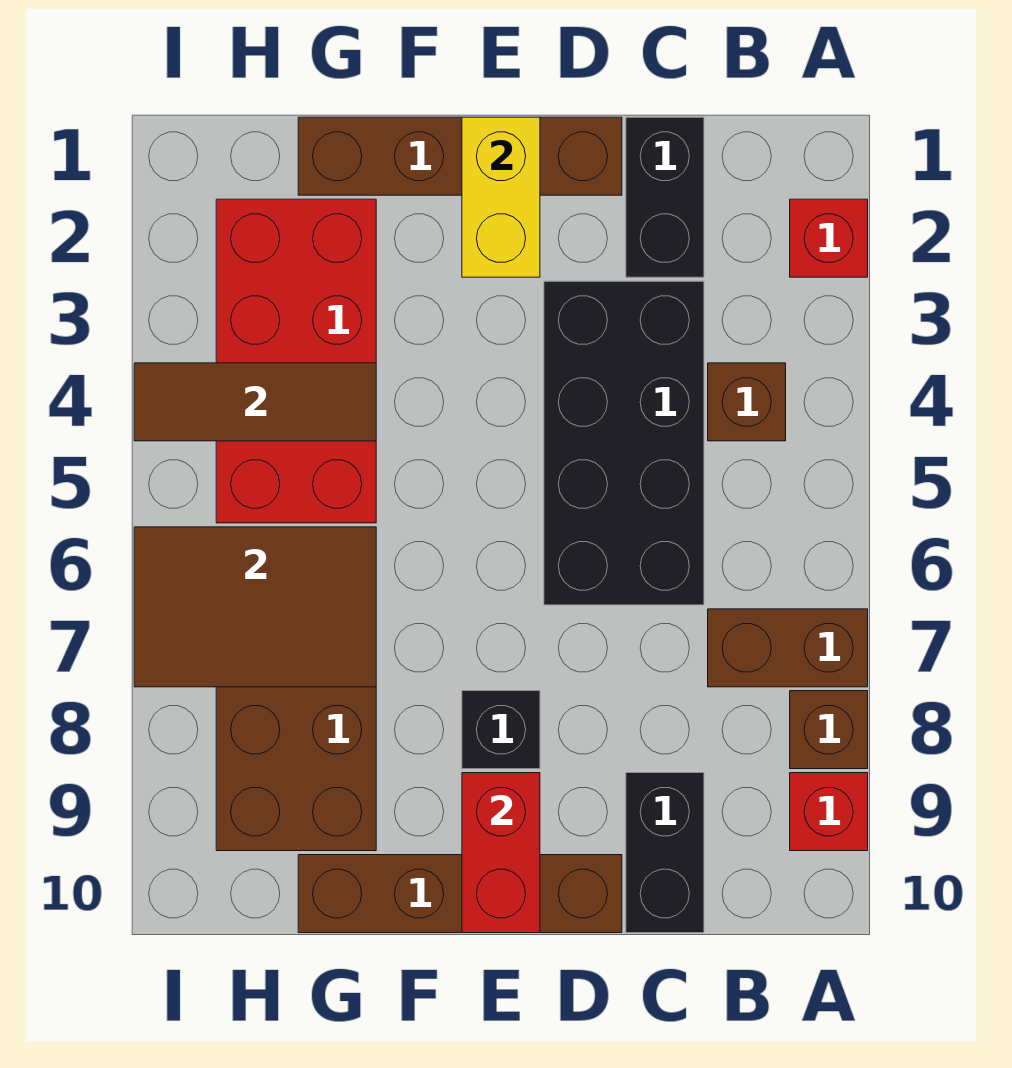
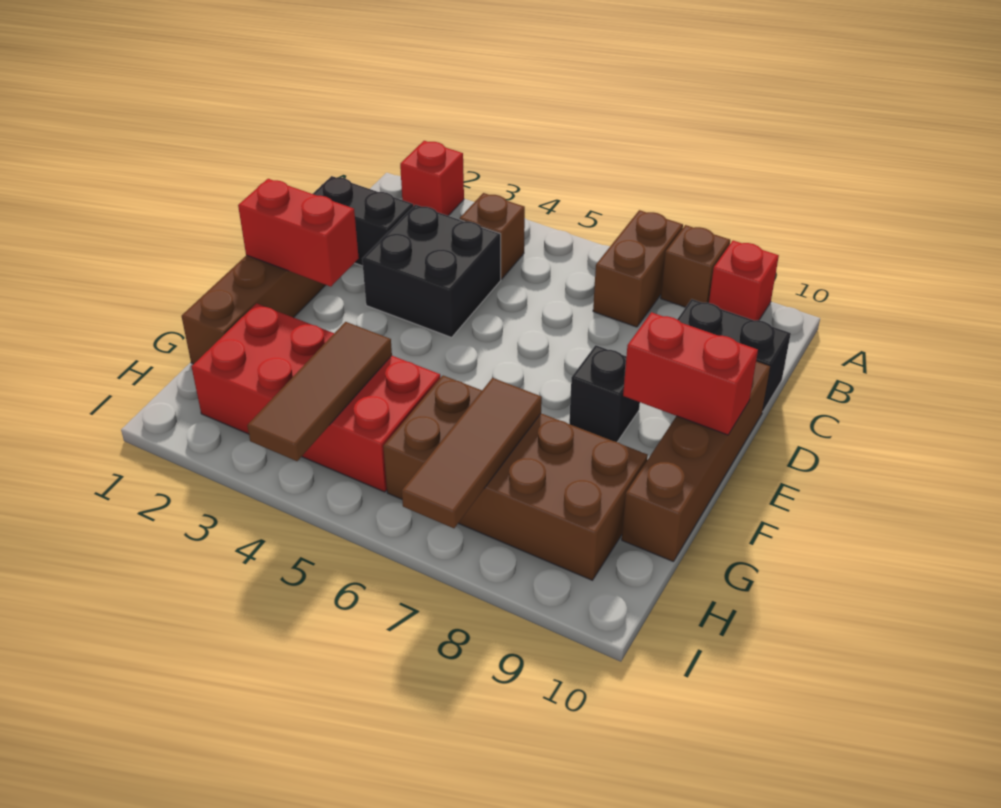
black brick C3:D6 level 1 -> black brick C3:D4 level 1
yellow brick E1:E2 level 2 -> red brick E1:E2 level 2
brown tile G6:I7 level 2 -> brown tile G7:I7 level 2

